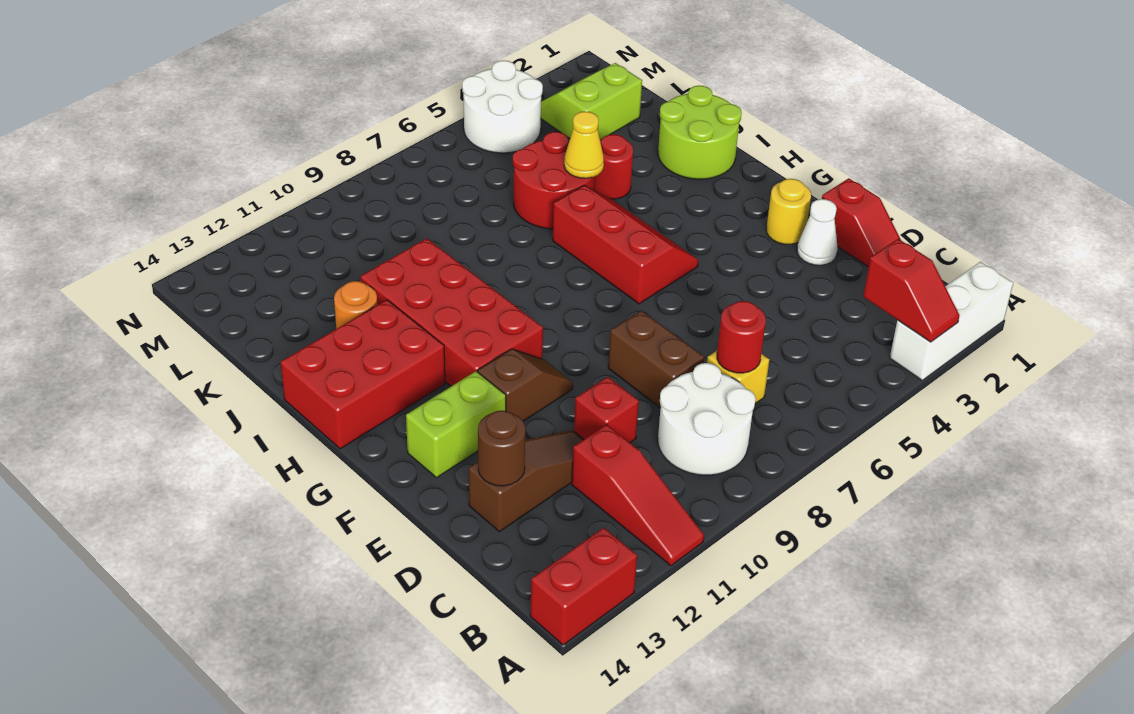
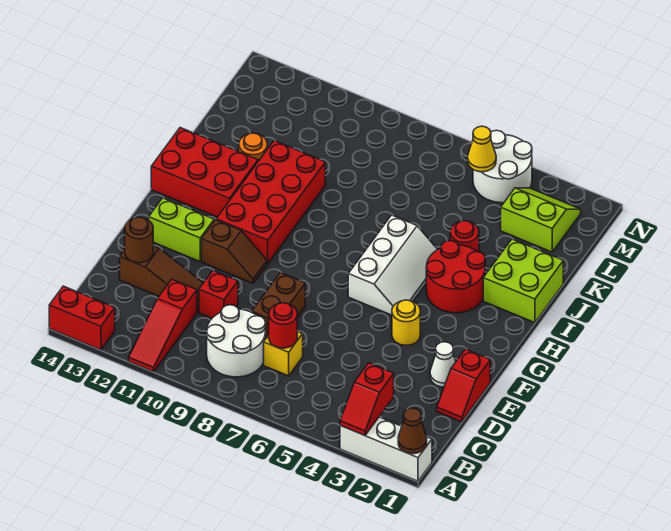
none -> brown cone A1 level 2
yellow round brick F2 level 1 -> yellow round brick F4 level 1
red slope G5:I6 level 1 top 6 -> white slope G5:I6 level 1 top 6
lime round brick I1:J2 level 1 -> lime brick I1:J2 level 1
red round brick J5:K6 level 1 -> red round brick H3:I4 level 1
yellow cone J5 level 2 -> yellow cone M5 level 2

